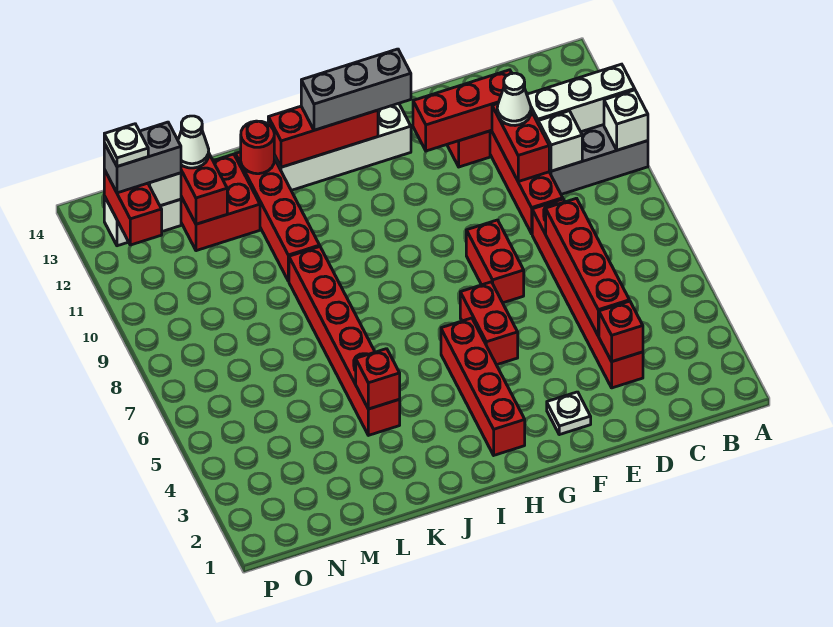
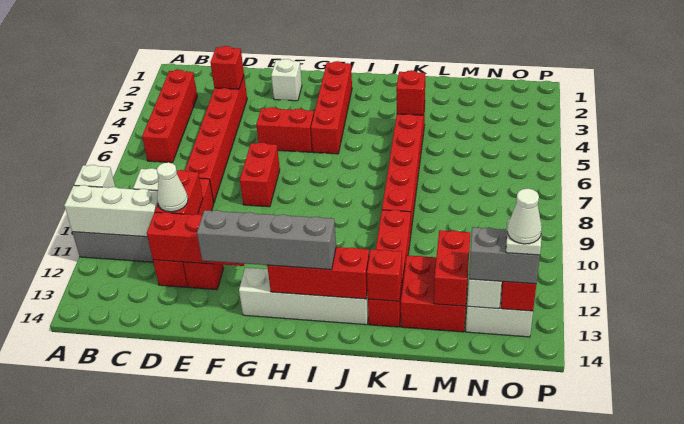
red brick D4:D7 level 2 -> red brick B3:B6 level 1
white plate F2 level 1 -> white brick F2 level 1
red brick G5:G6 level 1 -> red brick F5:G5 level 1
grey brick G13:I13 level 3 -> grey brick F13:I13 level 3
red round brick K13 level 2 -> red brick K13 level 2
white cone M13 level 3 -> white cone O13 level 5

